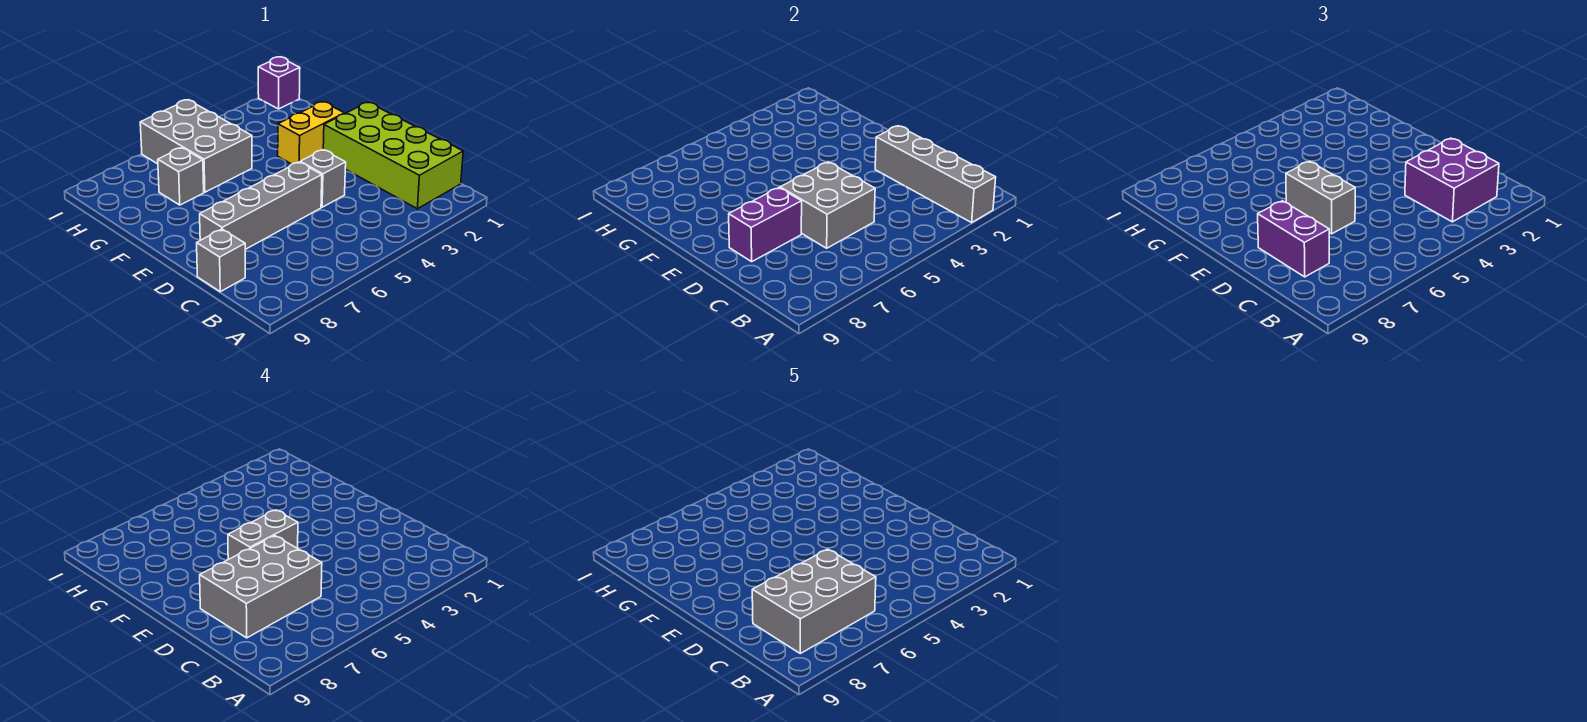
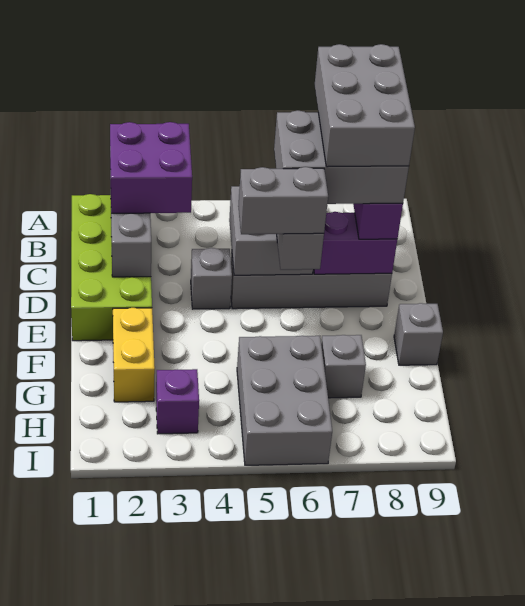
grey brick B6:C8 level 5 -> grey brick B7:D8 level 5
grey brick C9 level 1 -> grey brick F9 level 1
yellow brick F2:F3 level 1 -> yellow brick F2:G2 level 1
purple brick I1 level 1 -> purple brick H3 level 1

